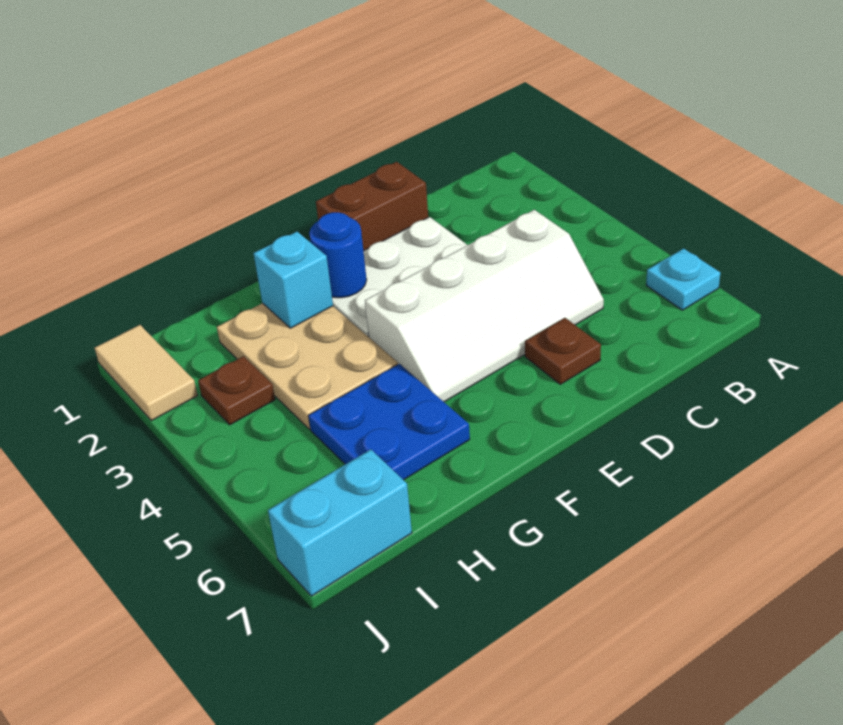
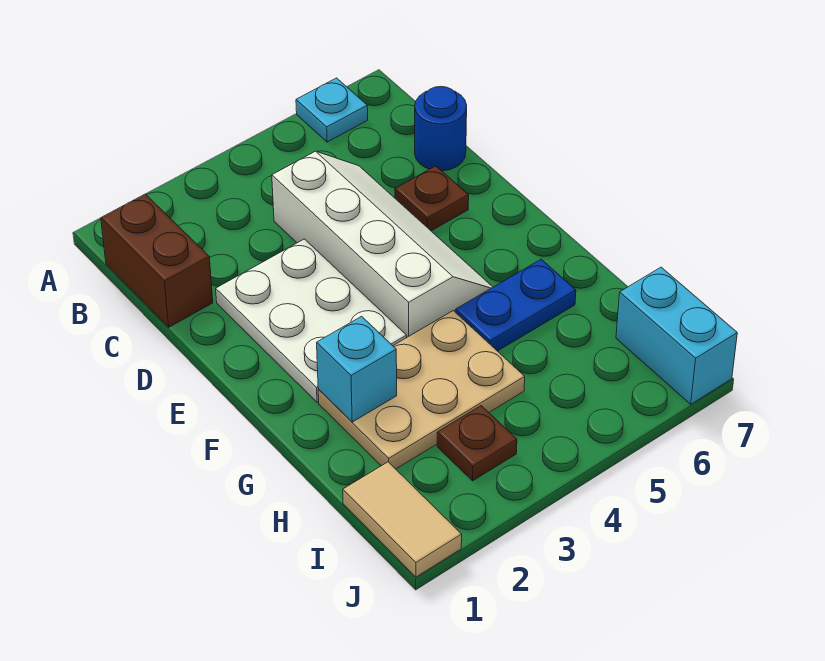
brown brick D1:E1 level 1 -> brown brick B1:C1 level 1
blue round brick F2 level 2 -> blue round brick C7 level 1
blue plate G5:H6 level 1 -> blue plate G5:G6 level 1
tan tile J1:J2 level 1 -> tan tile I1:J1 level 1

